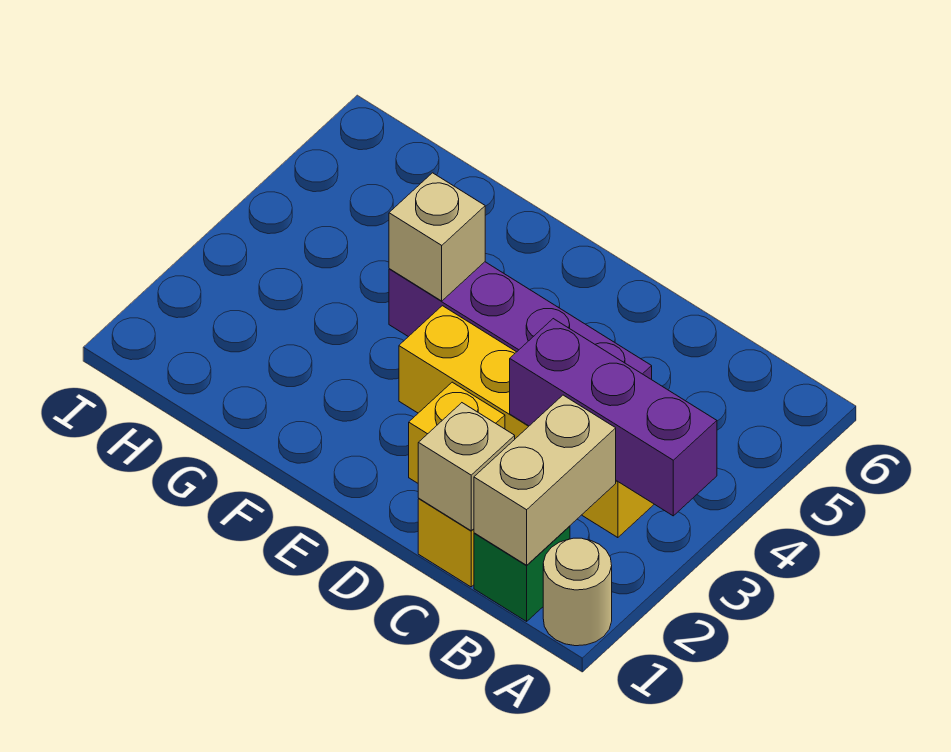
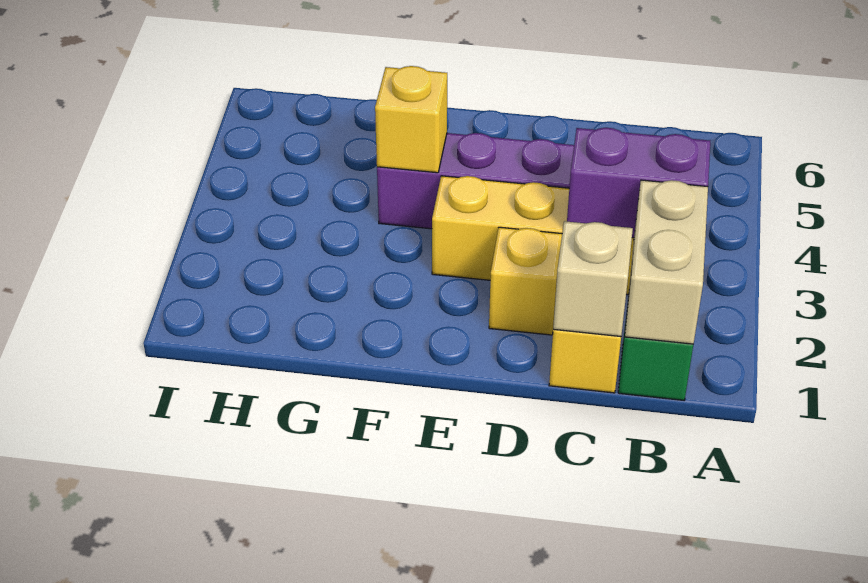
tan round brick A1 level 1 -> none
purple brick A3:C3 level 2 -> purple brick B3:C3 level 2
tan brick F4 level 2 -> yellow brick F4 level 2

